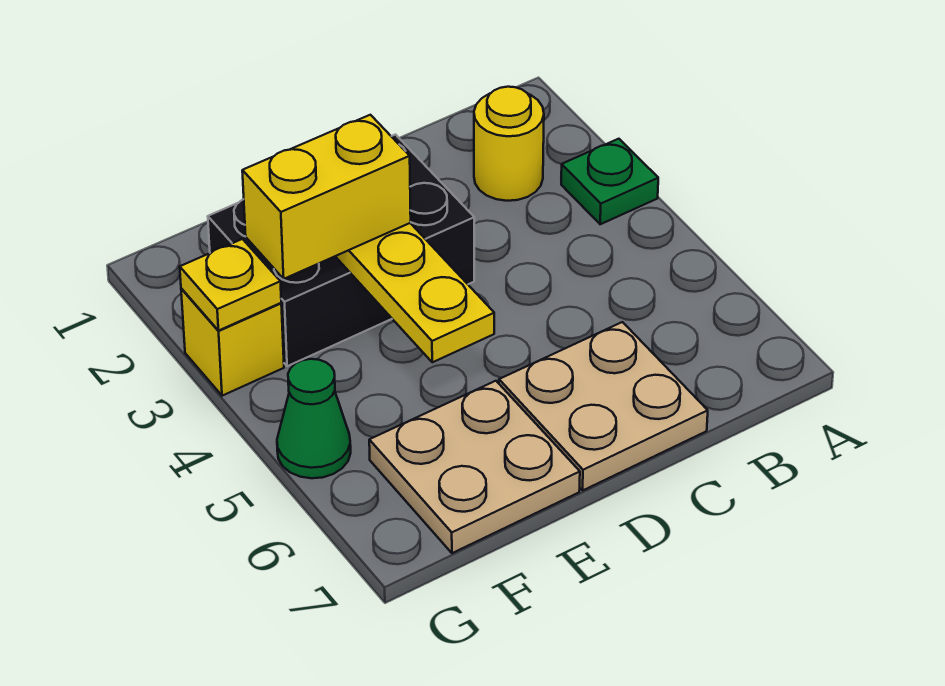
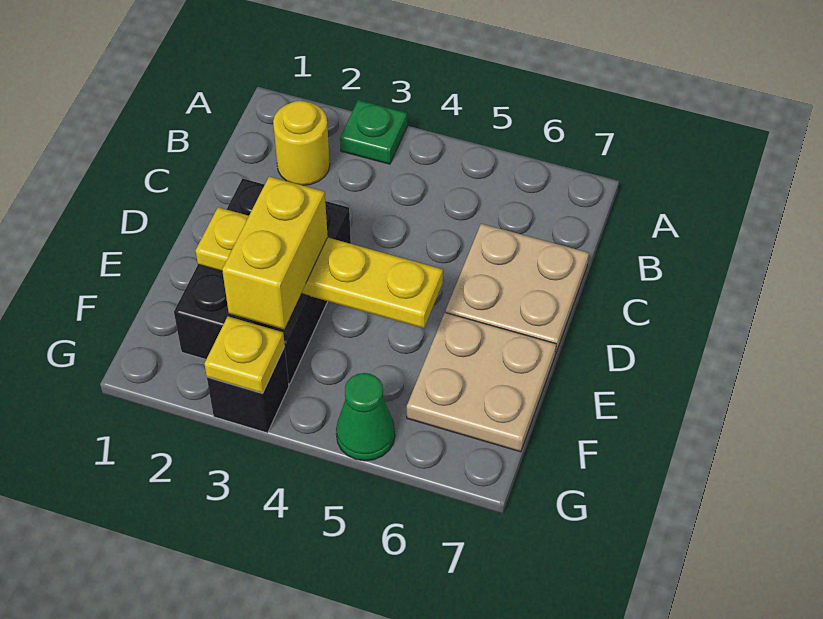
yellow brick G3 level 1 -> black brick G3 level 1

